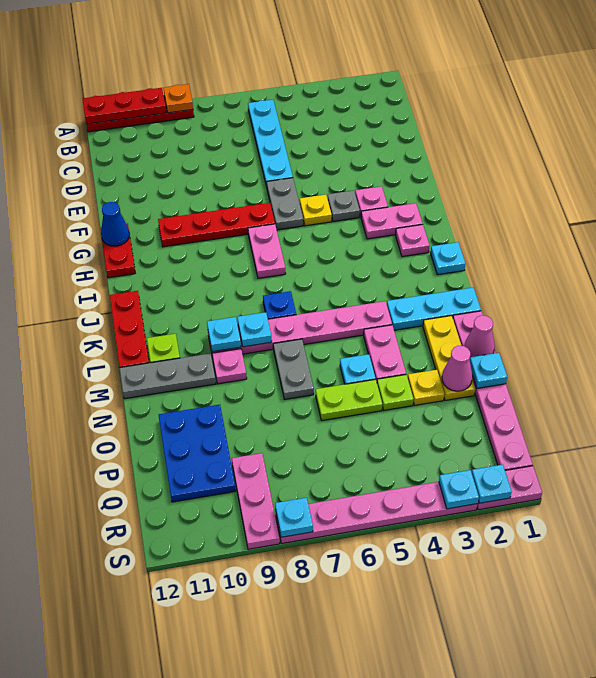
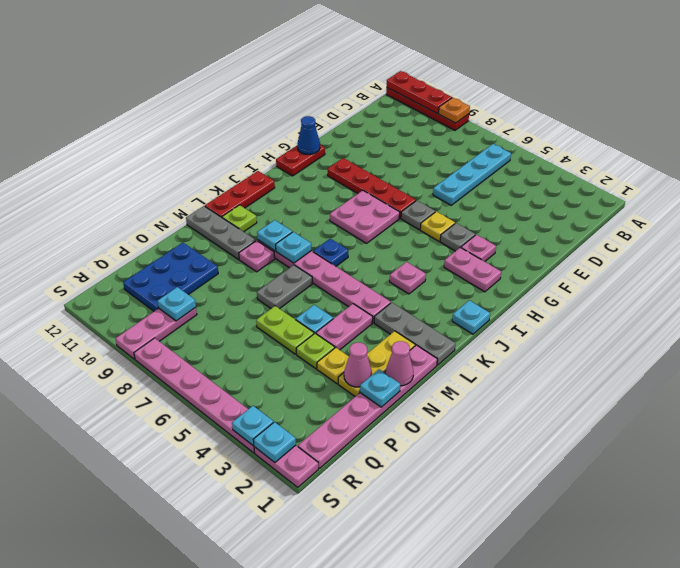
grey plate F6:G6 level 1 -> grey plate G6 level 1
pink plate H7:I7 level 1 -> pink plate H7:I8 level 1
pink plate I2 level 1 -> pink plate J4 level 1
cyan plate L1:L3 level 1 -> grey plate L1:L3 level 1
cyan plate S8 level 2 -> cyan plate Q9 level 2

